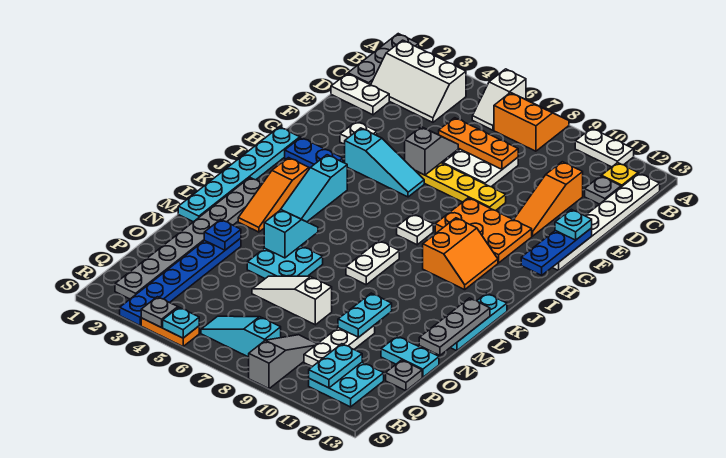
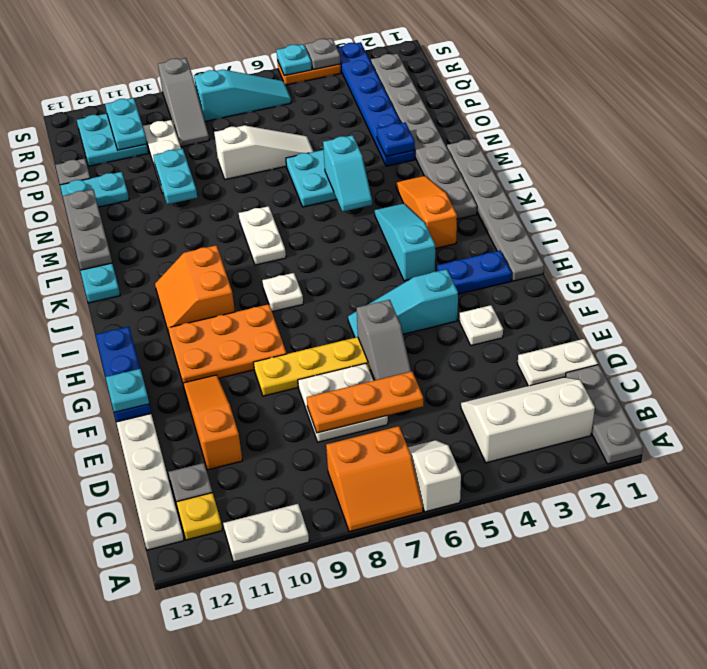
cyan plate H1:M1 level 1 -> grey plate H1:M1 level 1

